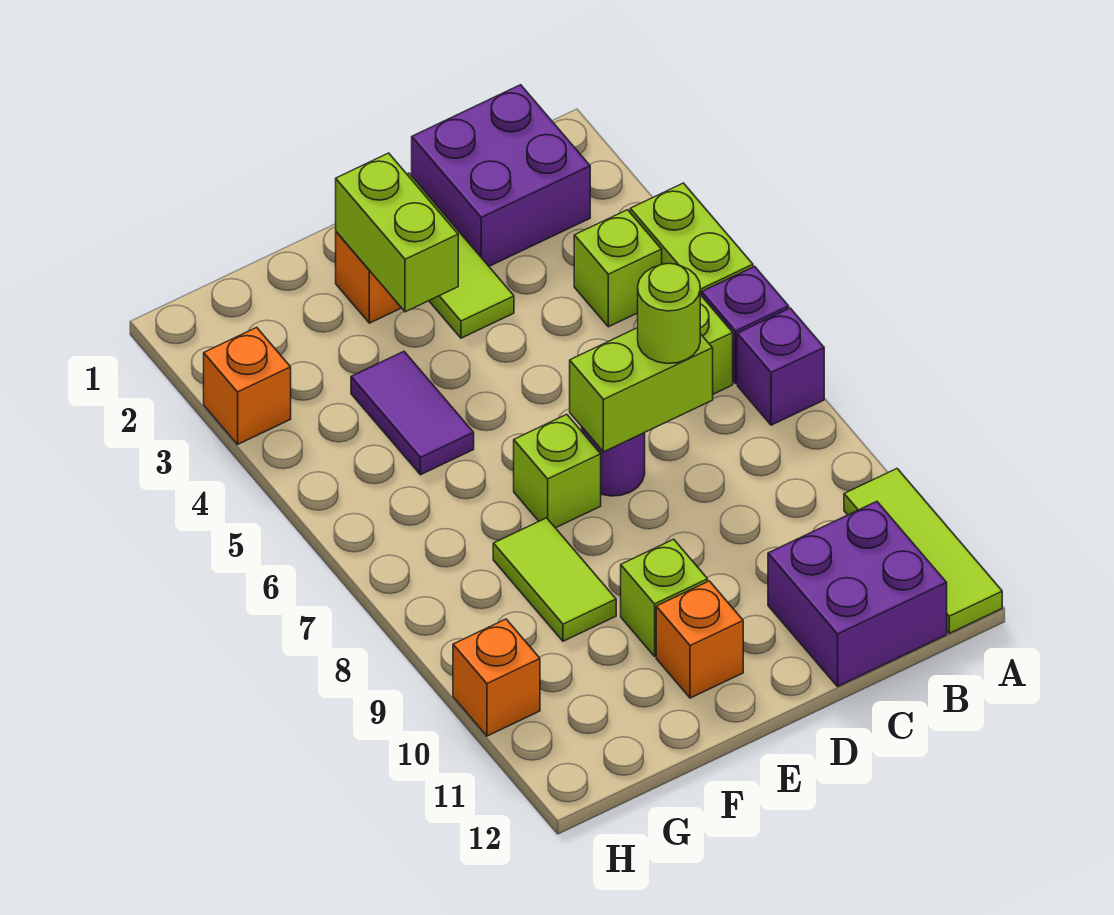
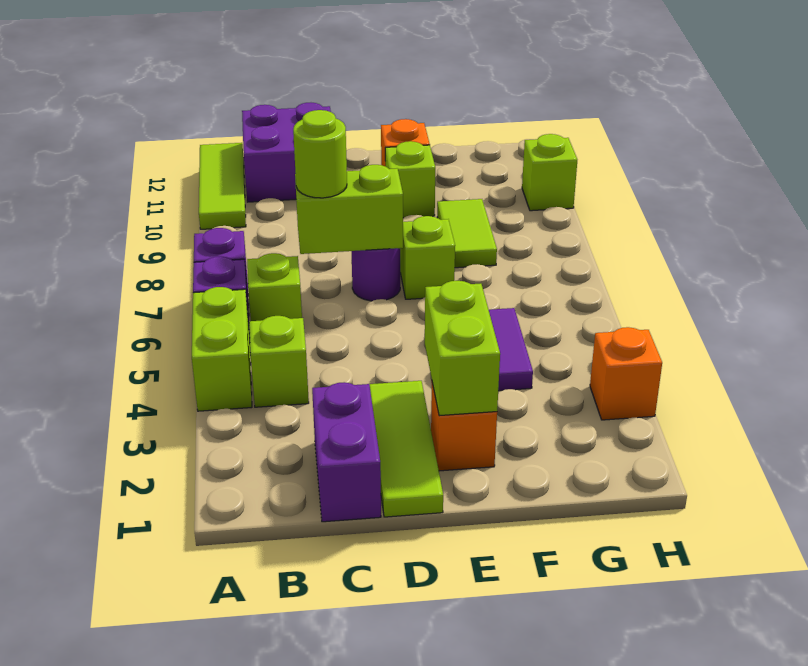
purple brick B1:C2 level 1 -> purple brick C1:C2 level 1
orange brick H10 level 1 -> lime brick H10 level 1

